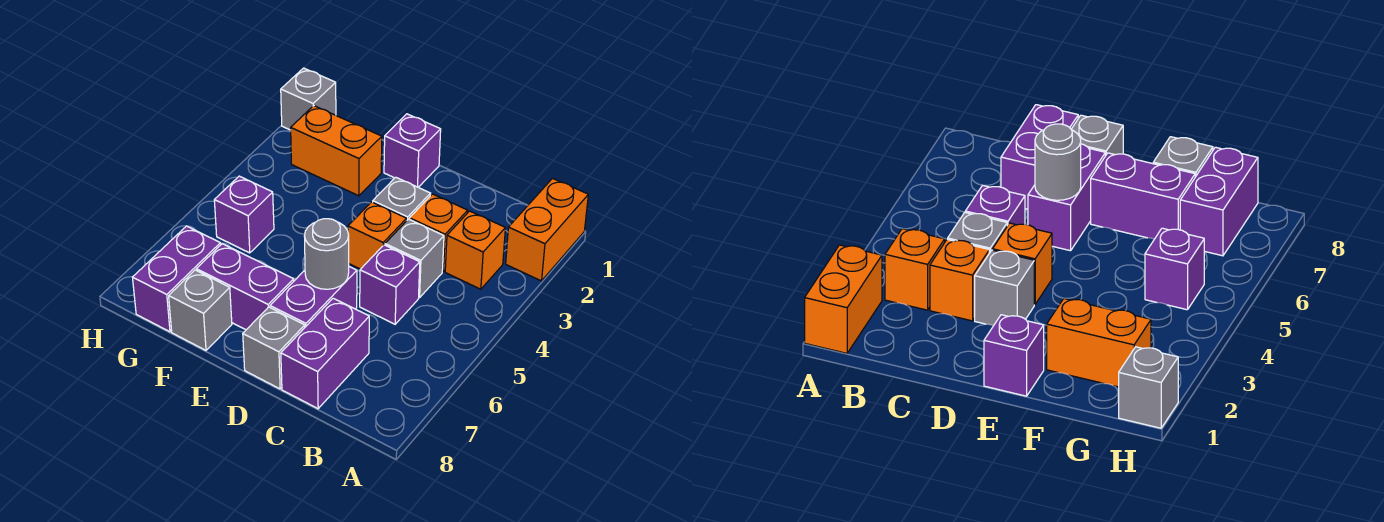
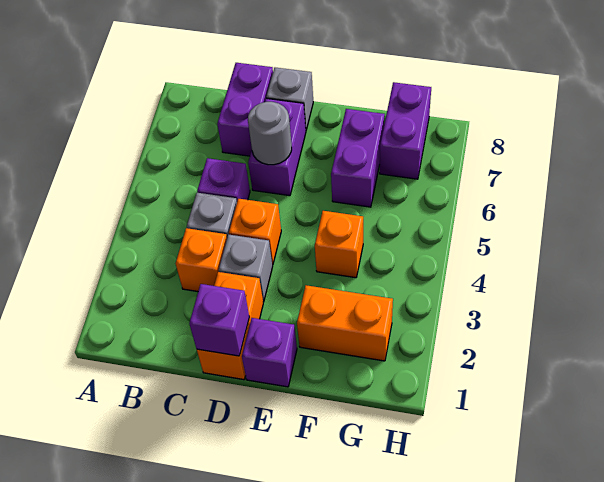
orange brick A1:A2 level 1 -> orange brick D1:D2 level 1
orange brick B3 level 1 -> orange brick F4 level 1
purple brick E7:F7 level 1 -> purple brick F6:F7 level 1
grey brick F8 level 1 -> none
purple brick G5 level 1 -> purple brick D1 level 2
grey brick H1 level 1 -> none

